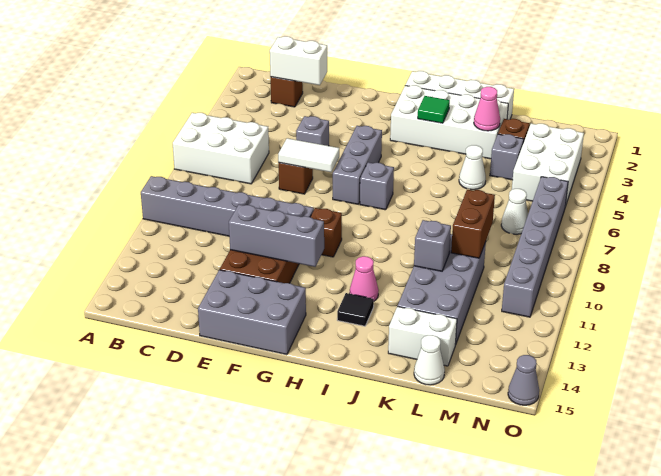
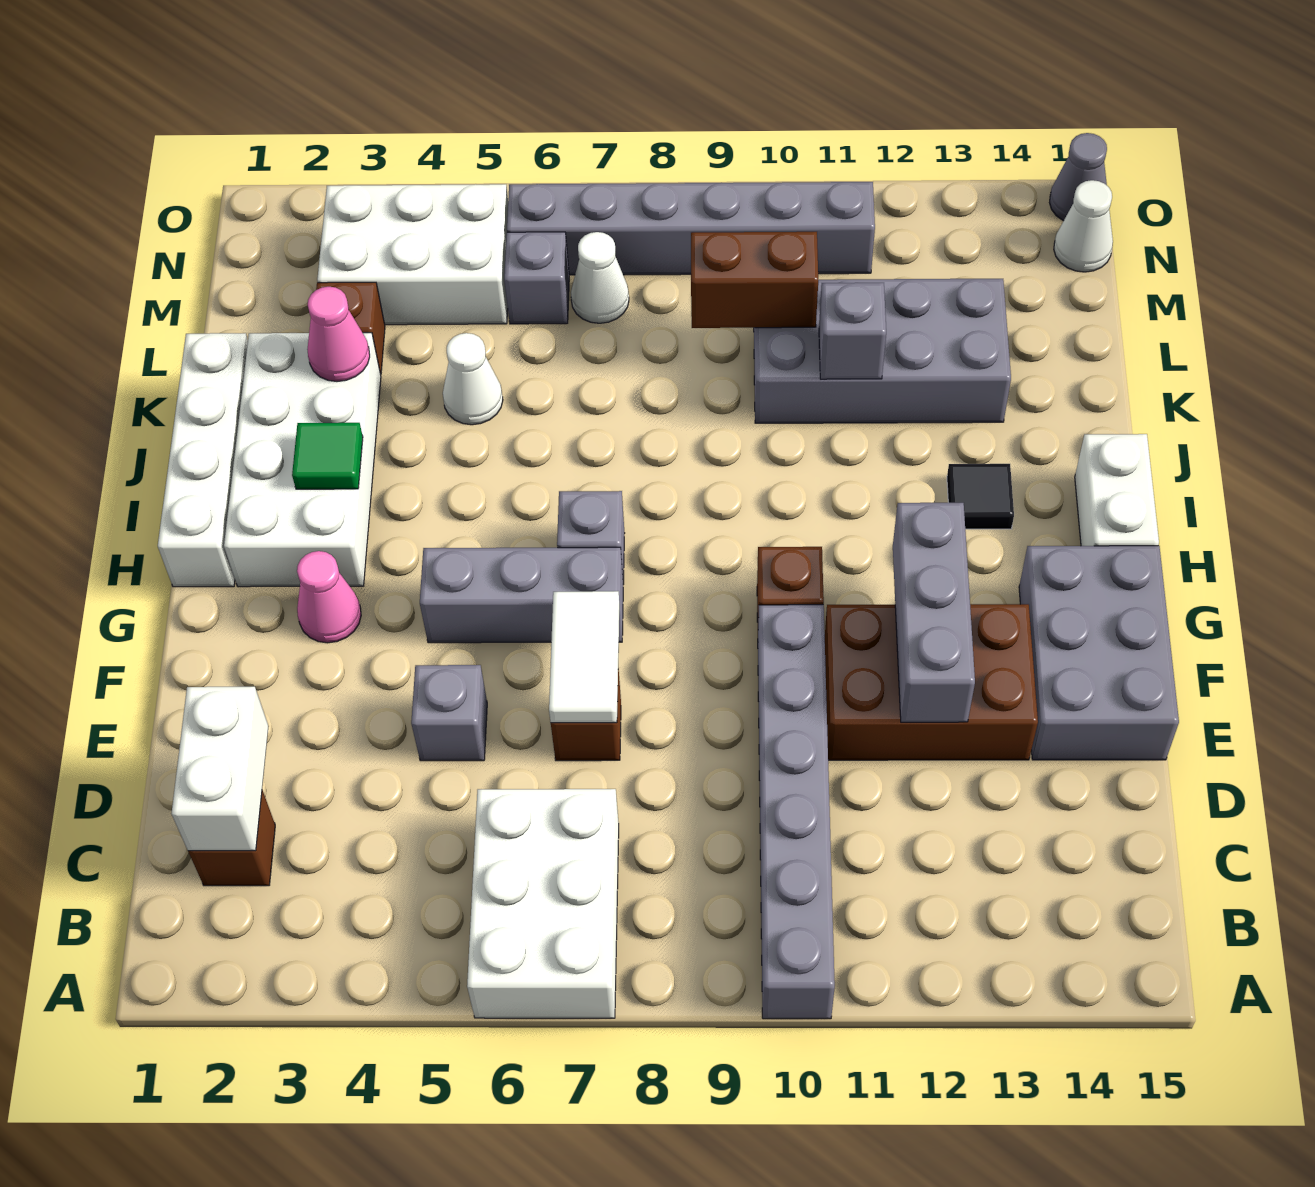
pink cone I12 level 1 -> pink cone G3 level 1
white brick K14:L14 level 1 -> white brick H15:I15 level 1
grey brick L4 level 1 -> grey brick M6 level 1
white cone L15 level 1 -> white cone N15 level 1

